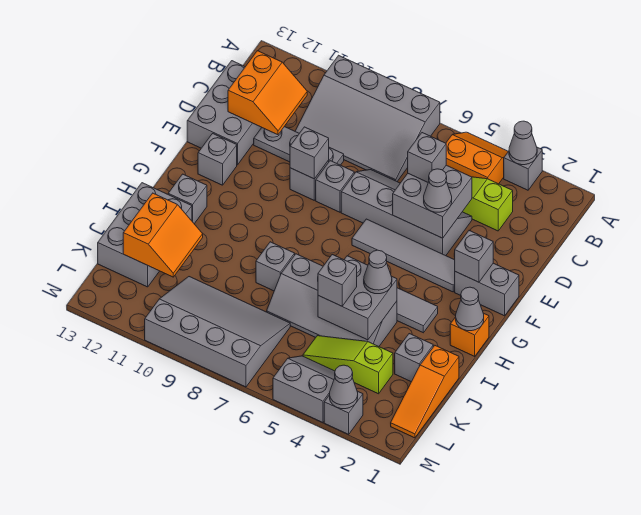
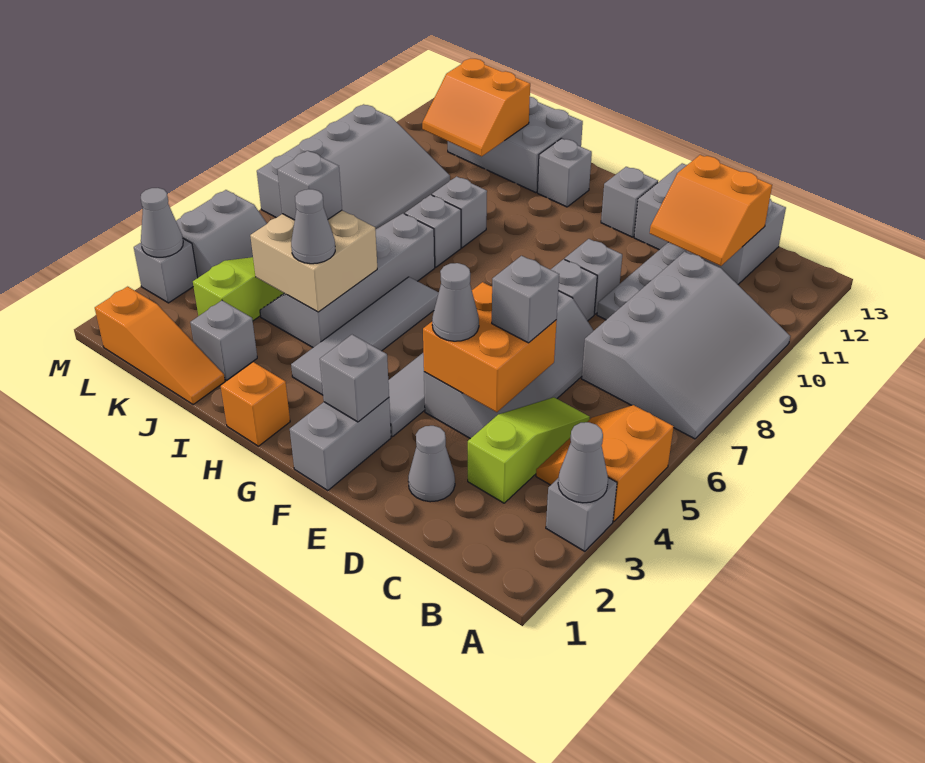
orange slope A4:B5 level 1 top B -> orange slope A4:B5 level 1 top A
grey slope A7:C10 level 1 top A -> grey slope A7:C10 level 1 top C
grey brick D4:E5 level 2 -> orange brick D4:E5 level 2
grey brick E9 level 2 -> grey brick I9 level 1
grey cone H1 level 2 -> grey cone D2 level 1
grey brick I4:J5 level 2 -> tan brick I4:J5 level 2
orange slope J1:L1 level 1 top J -> orange slope J1:L1 level 1 top L

